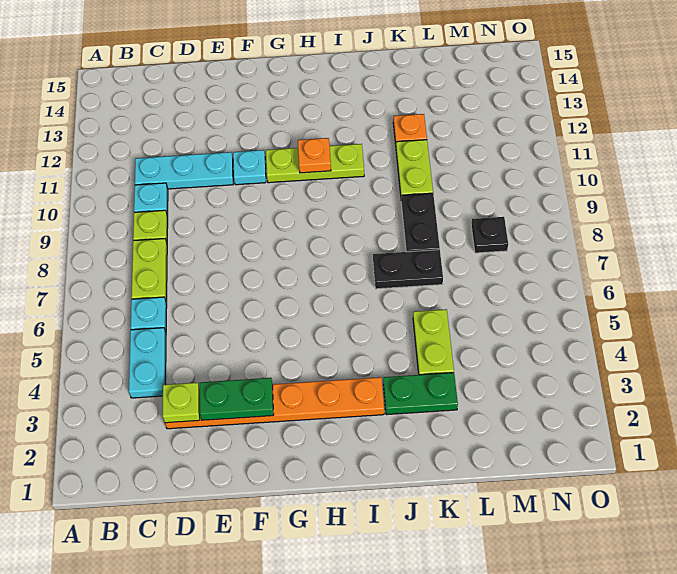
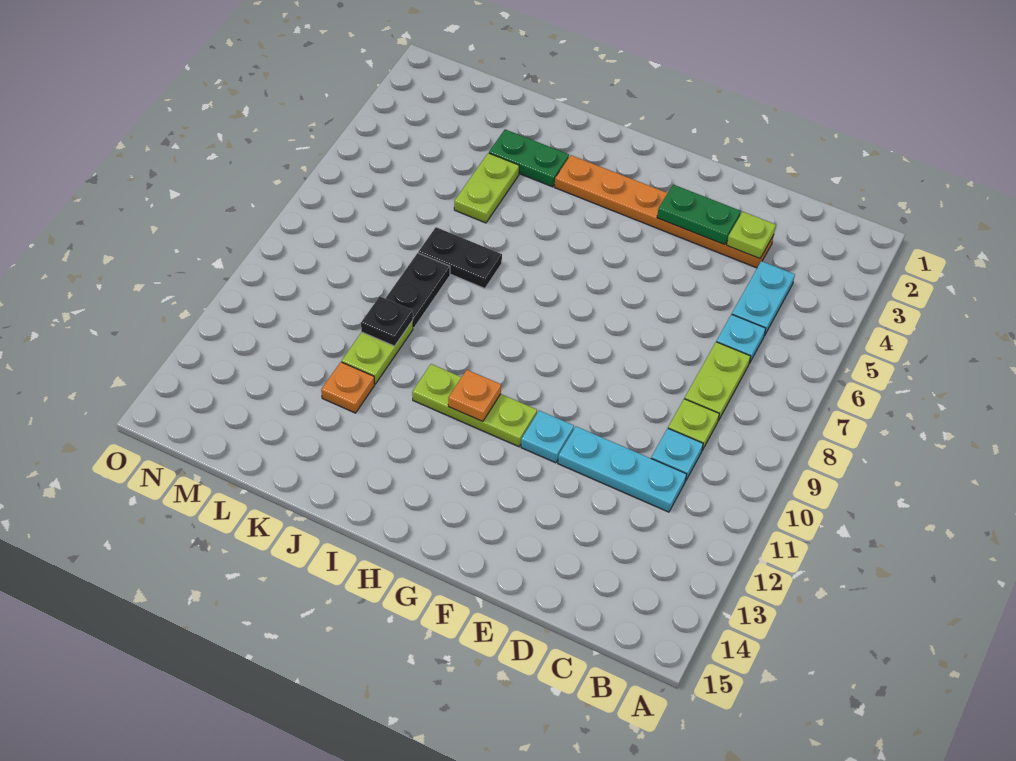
black plate M8 level 1 -> black plate K10 level 2

